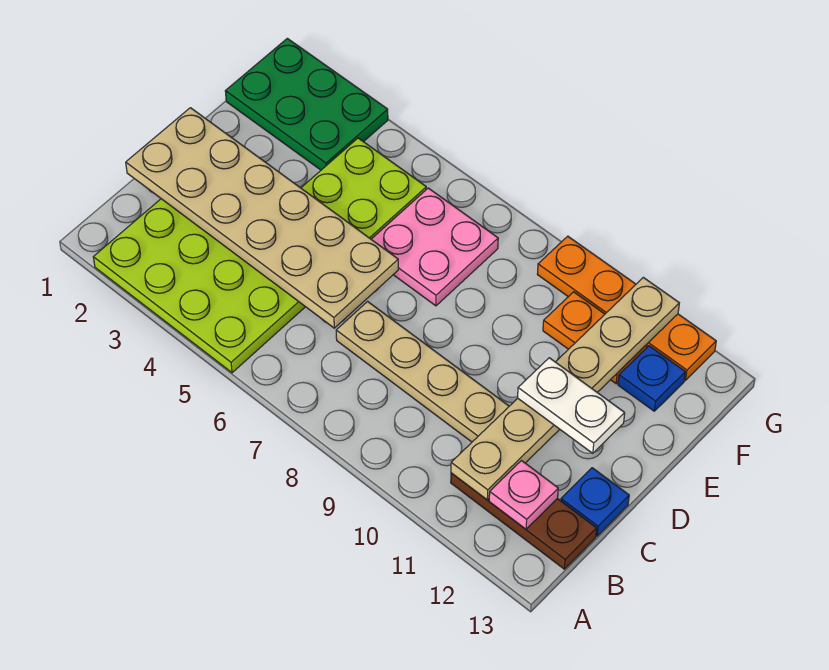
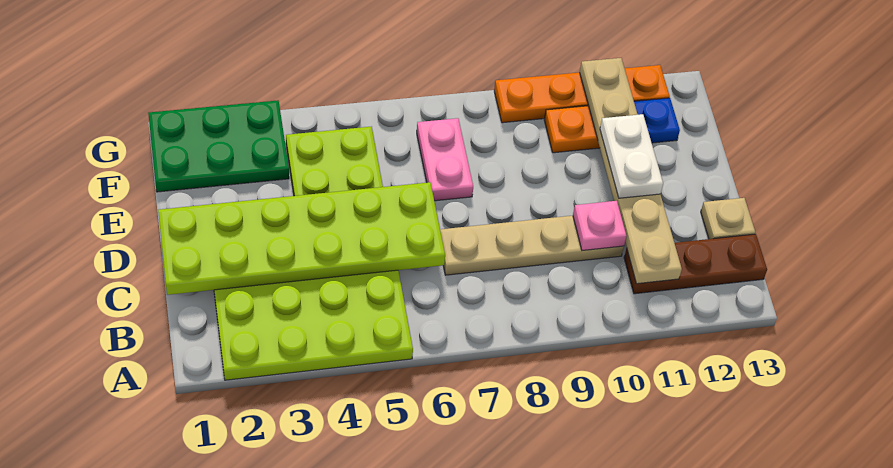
pink plate B12 level 2 -> pink plate C10 level 2
tan plate C1:D6 level 2 -> lime plate C1:D6 level 2
blue plate C13 level 1 -> tan plate C13 level 1
white plate D11:D12 level 3 -> white plate D11:E11 level 3
pink plate E6:F7 level 1 -> pink plate E7:F7 level 1

